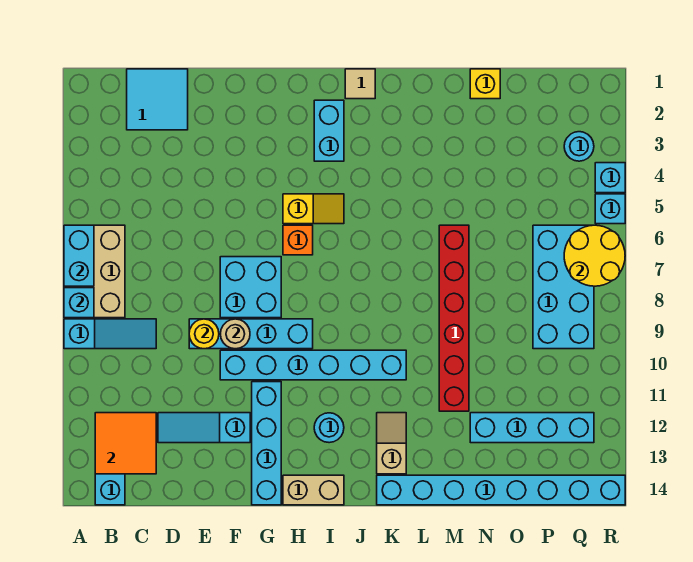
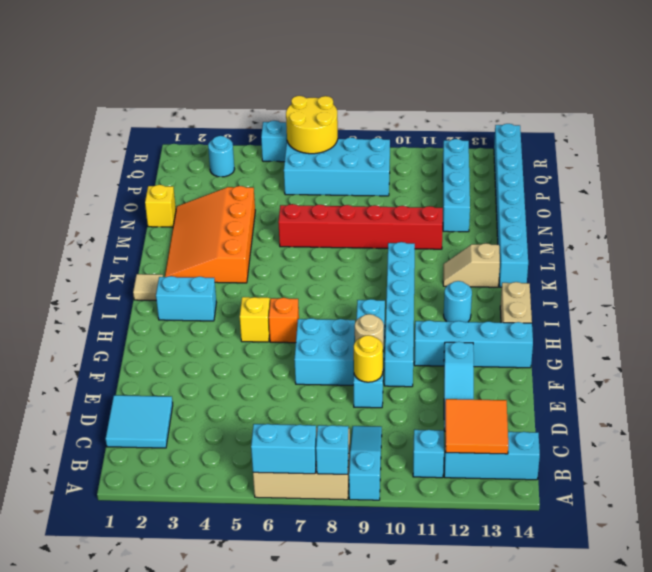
none -> orange slope K2:N4 level 1 top 4
cyan brick R4 level 1 -> cyan brick B11 level 1

